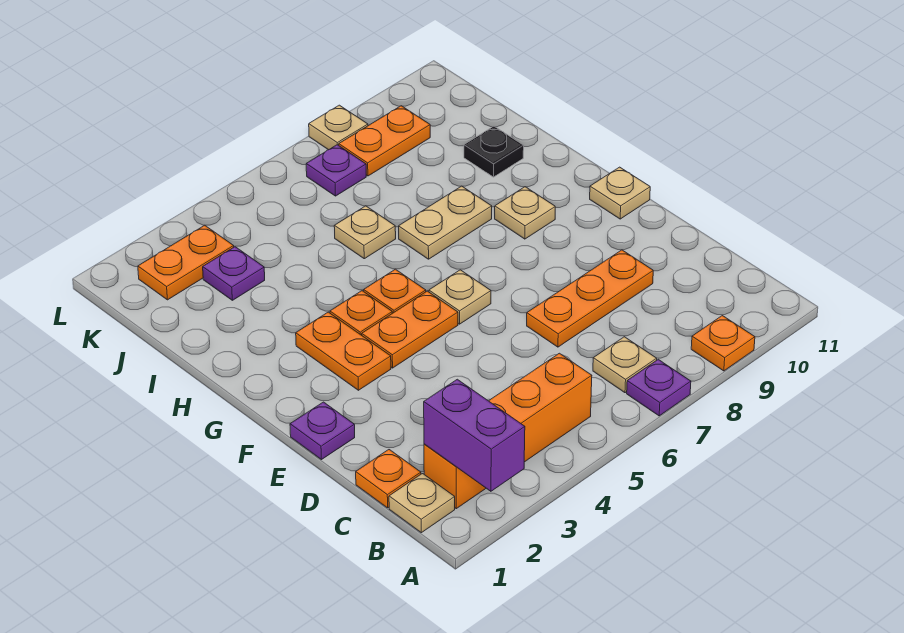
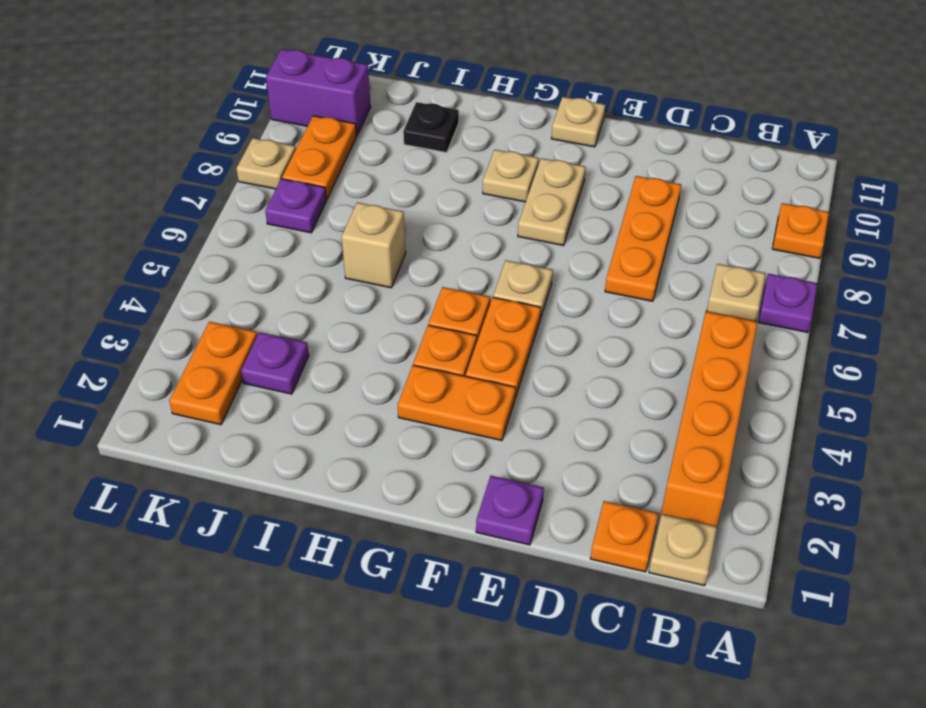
purple brick A2:B2 level 2 -> purple brick K10:L10 level 1
tan plate H7:H8 level 1 -> tan plate F8:F9 level 1
tan plate I6 level 1 -> tan brick I6 level 1

